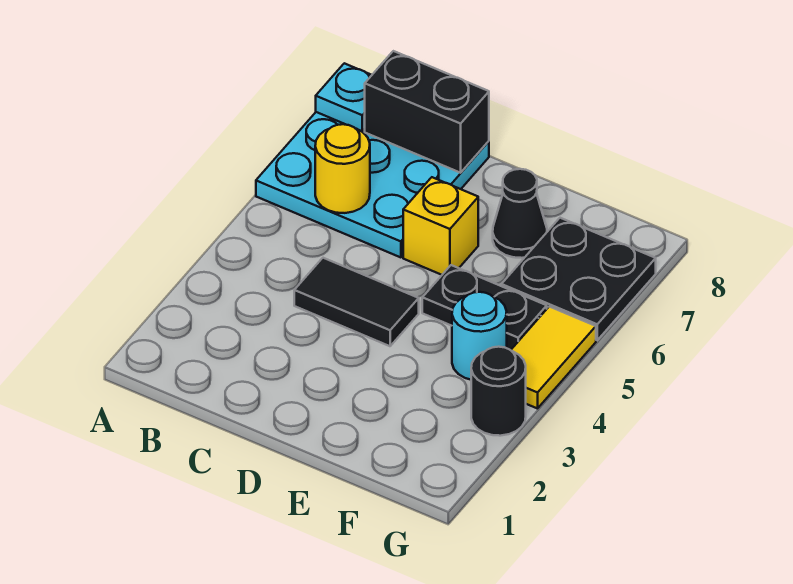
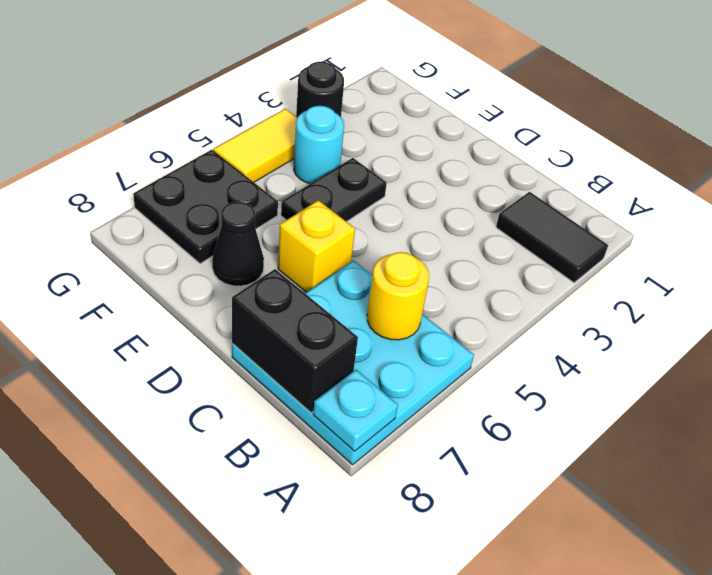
black tile C4:D4 level 1 -> black tile A2:B2 level 1
black plate E5:F5 level 1 -> black plate E4:E5 level 1

